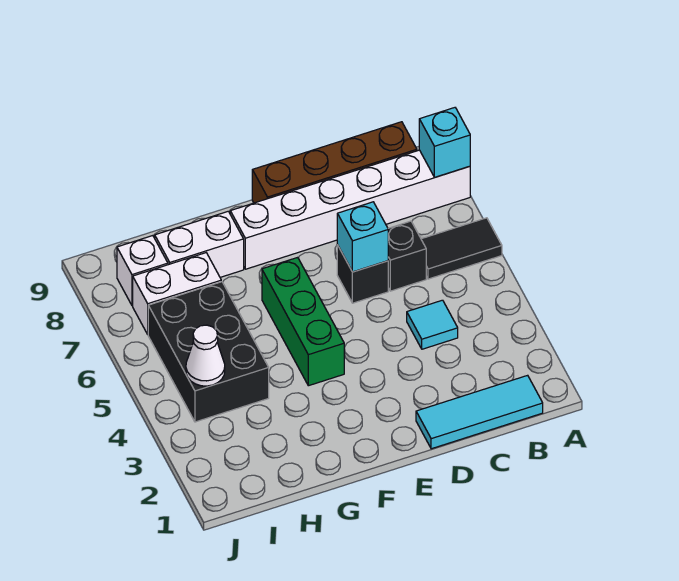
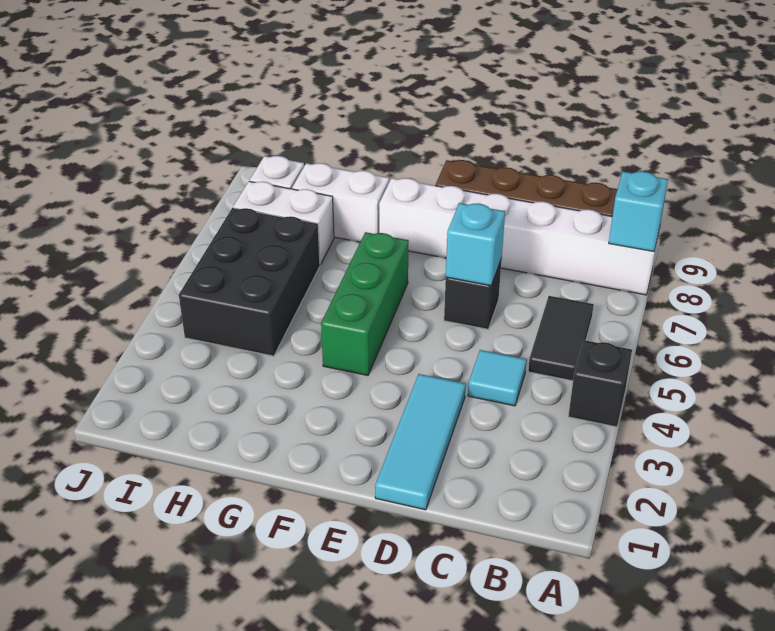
black tile A6:B6 level 1 -> black tile B5:B6 level 1
cyan tile B1:D1 level 1 -> cyan tile D1:D3 level 1
black brick C6 level 1 -> black brick A4 level 1
white cone I4 level 2 -> none

